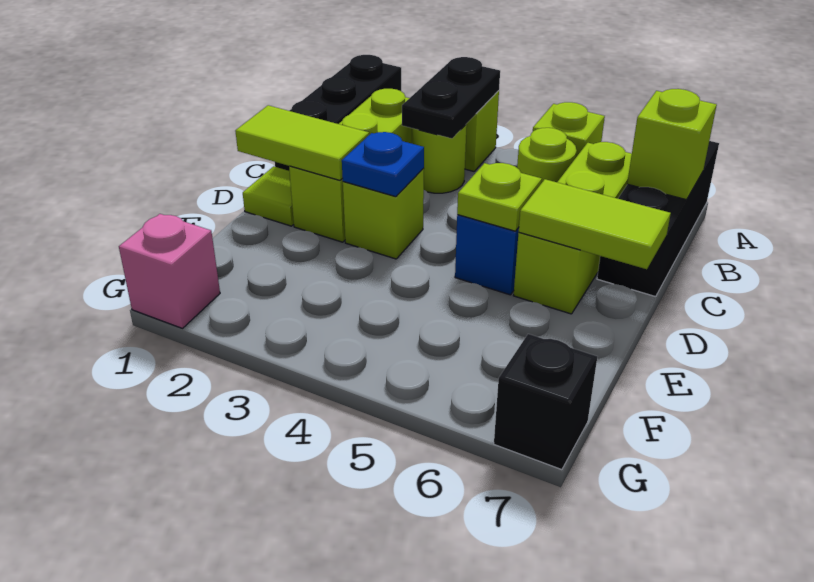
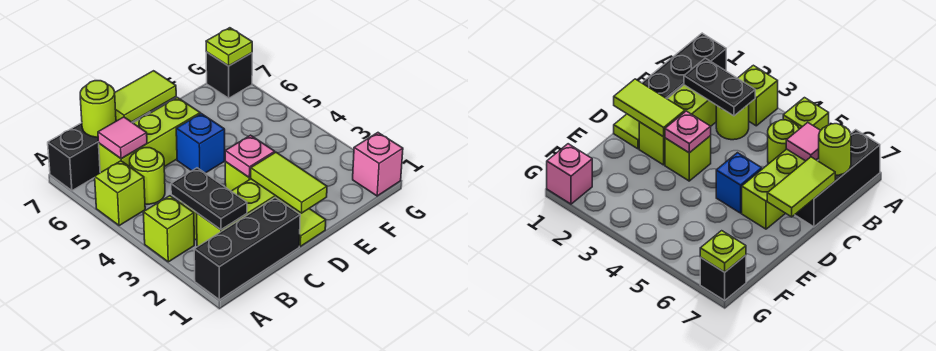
black plate A3:B3 level 2 -> black plate B2:B3 level 2
none -> pink tile B6 level 2
lime brick B7 level 2 -> lime round brick B7 level 2
blue plate D3 level 2 -> pink plate D3 level 2
lime plate D5 level 2 -> lime plate G7 level 2
lime tile D6:D7 level 2 -> lime tile C7:D7 level 2

